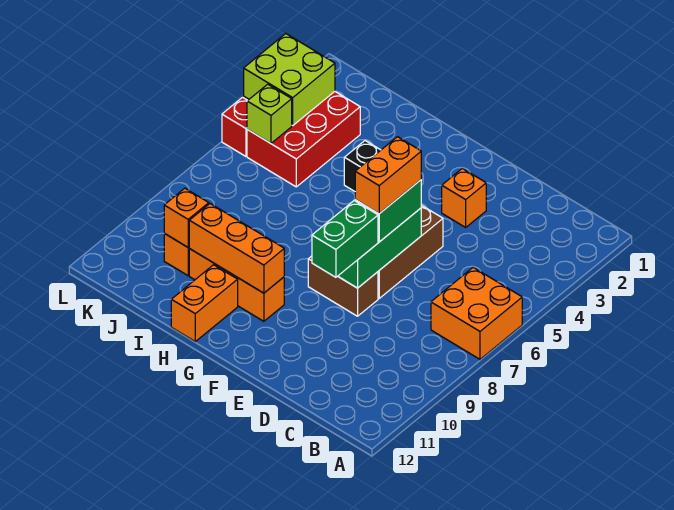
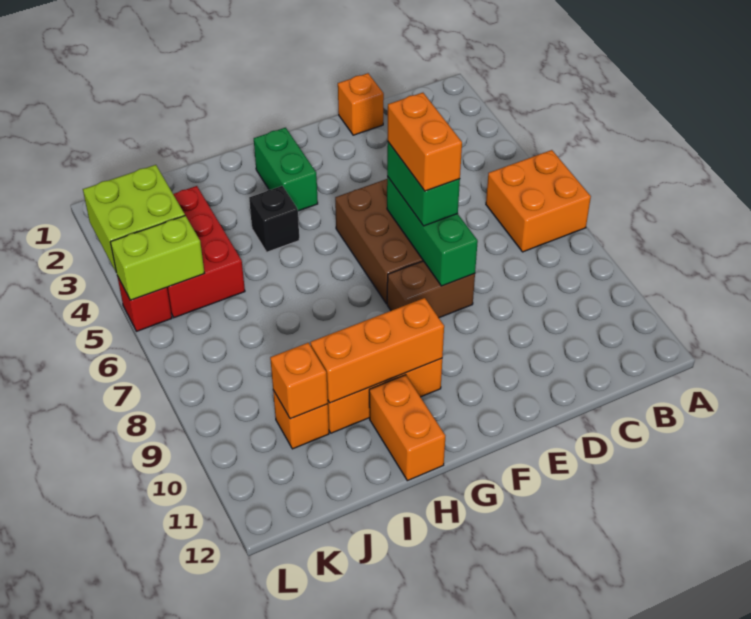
orange brick E3 level 1 -> orange brick D1 level 1
green brick E8:E9 level 3 -> green brick G2:G3 level 1
lime brick K5 level 2 -> lime brick K5:L5 level 2

